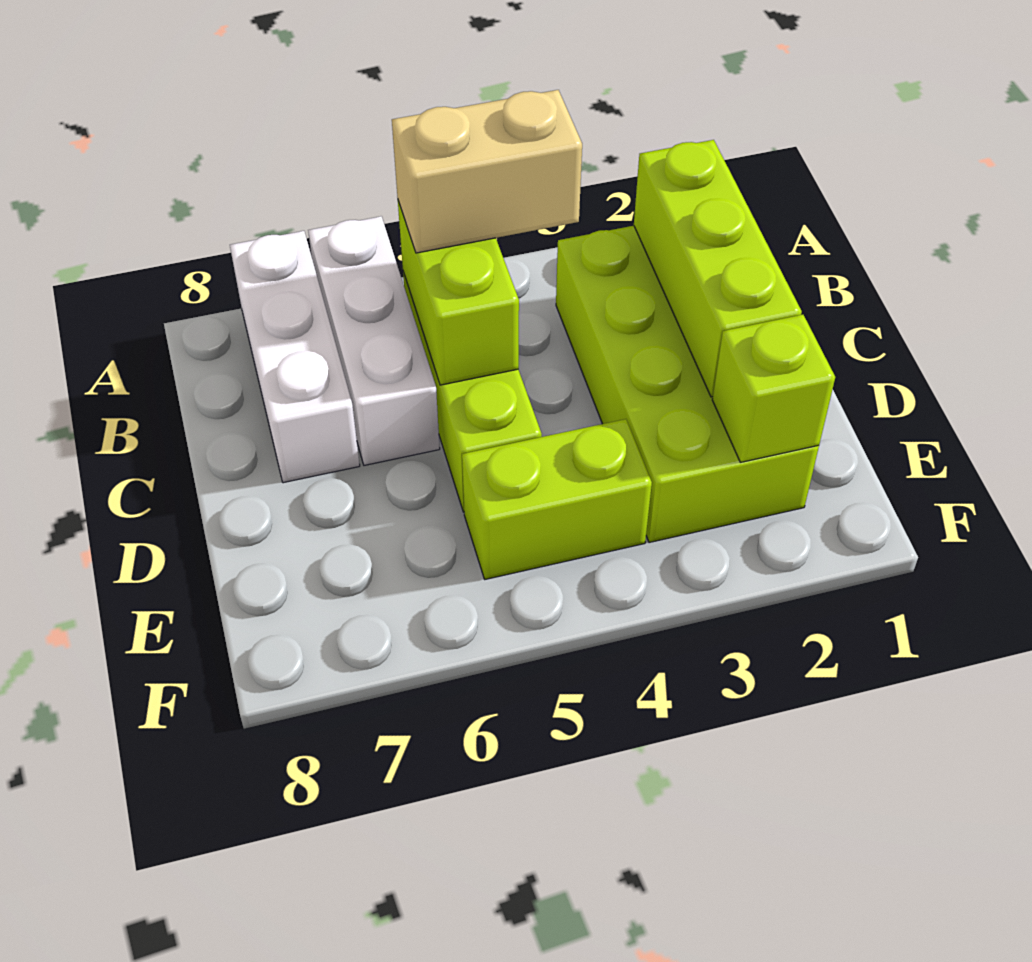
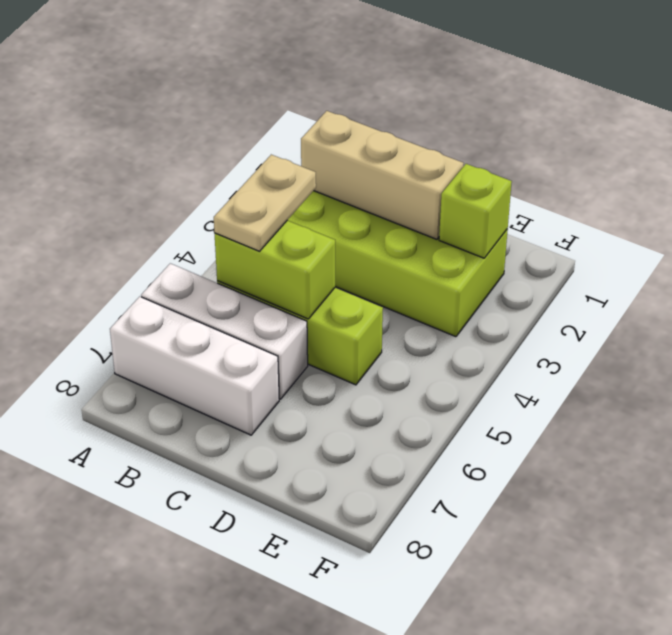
lime brick B2:D2 level 2 -> tan brick B2:D2 level 2
tan brick B4:B5 level 3 -> tan plate B4:B5 level 3
lime brick E4:E5 level 1 -> none

